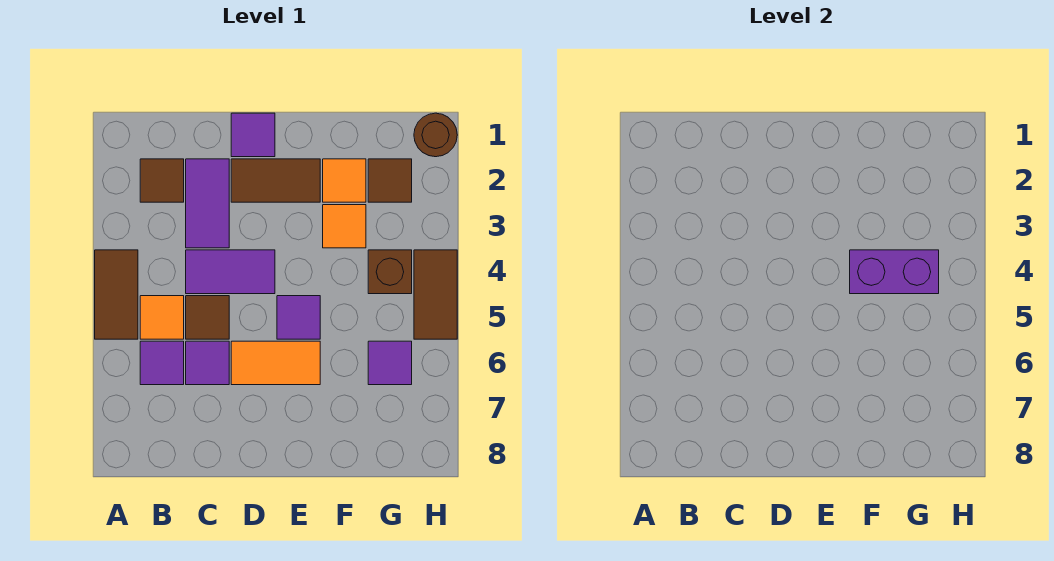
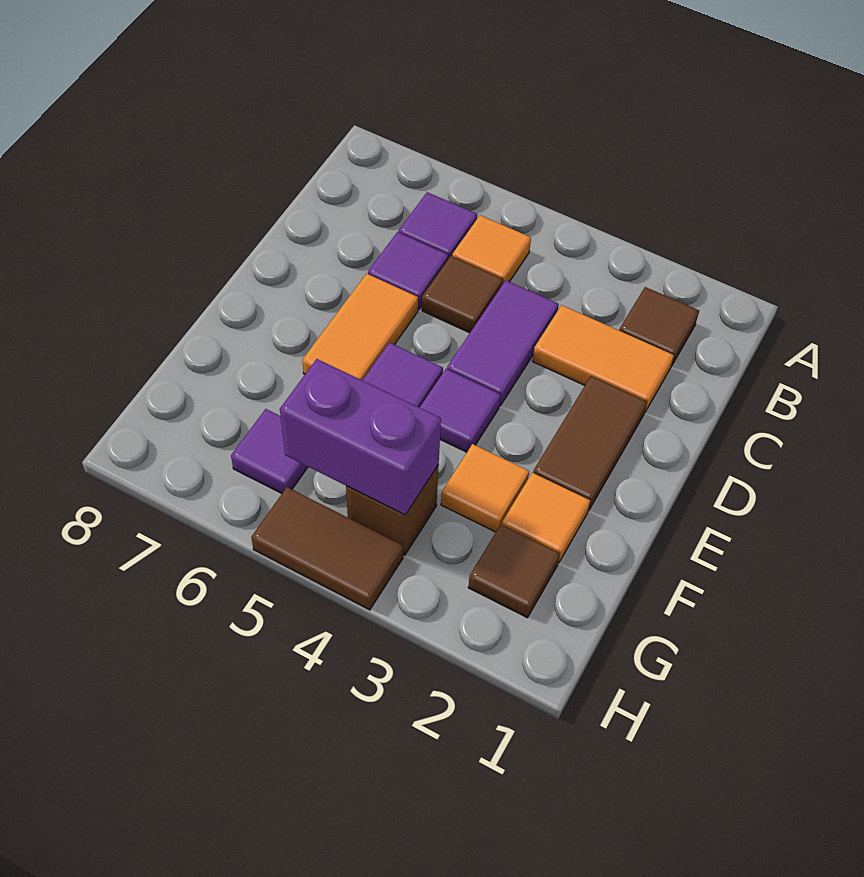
brown tile A4:A5 level 1 -> none
purple tile C2:C3 level 1 -> orange tile C2:C3 level 1
purple tile D1 level 1 -> purple tile E4 level 1
purple brick F4:G4 level 2 -> purple brick G4:G5 level 2
brown round brick H1 level 1 -> none

